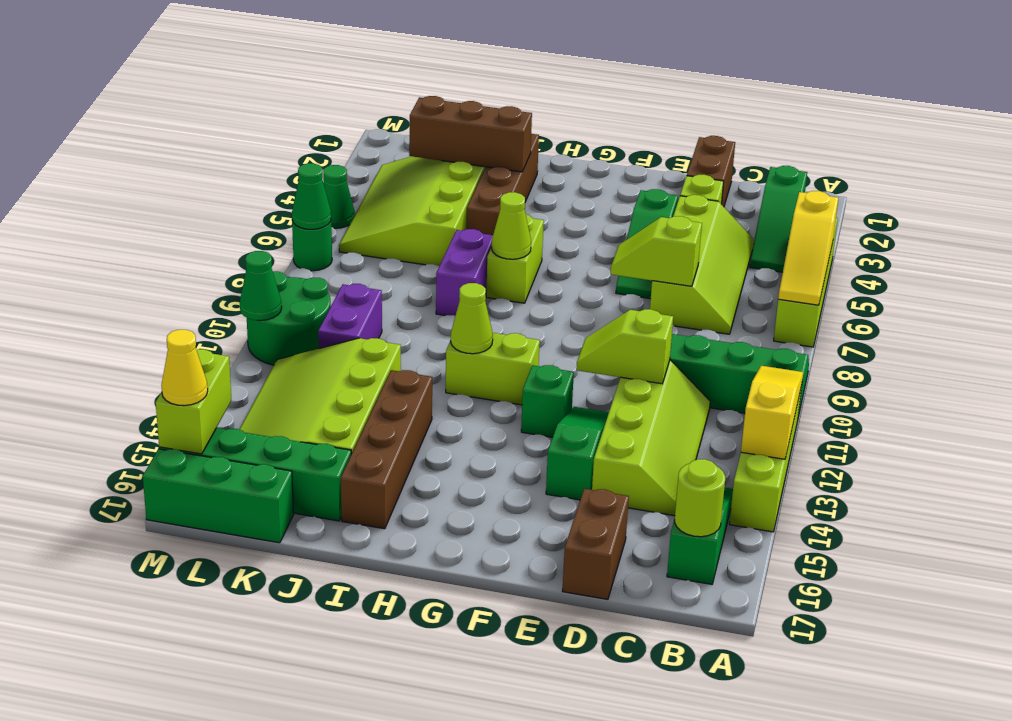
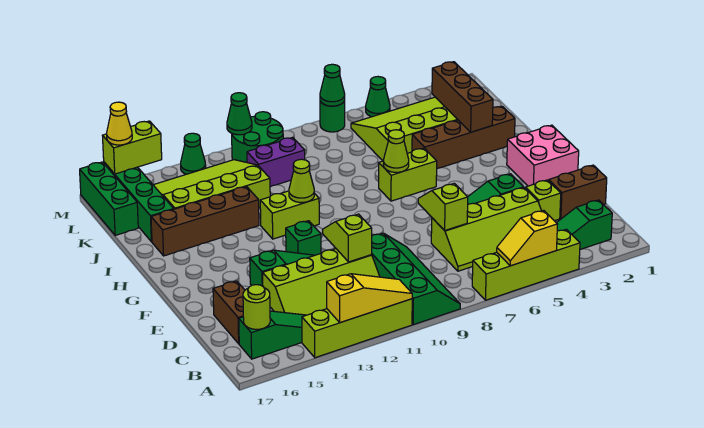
yellow slope A5:A7 level 2 top 5 -> yellow slope A5:A6 level 2 top 5
brown brick D16:D17 level 1 -> brown brick C16:D16 level 1
none -> pink brick F1:G2 level 1
lime brick G11:H11 level 1 -> lime brick H11:H12 level 1
purple brick I7:I8 level 1 -> none
none -> green cone M13 level 1

